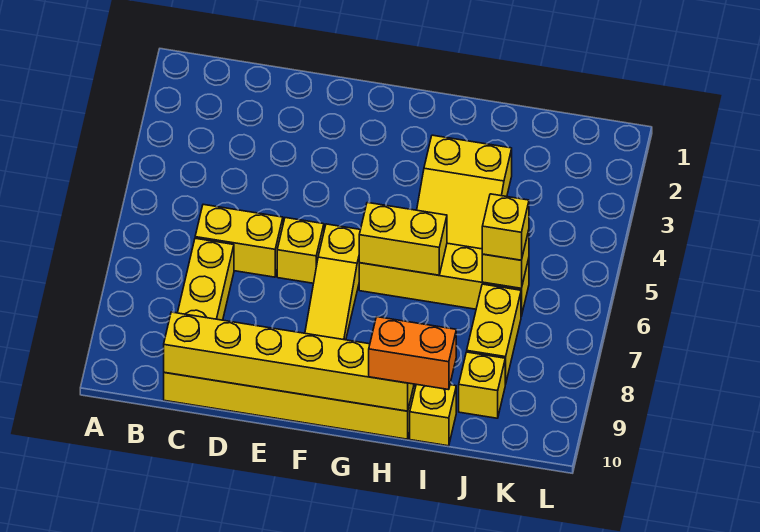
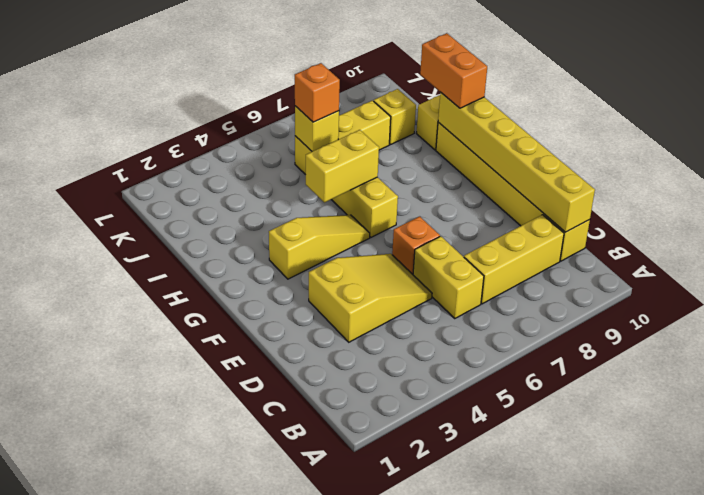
yellow brick E6 level 1 -> orange brick E6 level 1
yellow slope F6:F8 level 1 top 6 -> yellow slope G3:G5 level 1 top 3
yellow brick G6:H6 level 2 -> yellow brick H5:H6 level 2
yellow slope H3:I5 level 1 top 3 -> yellow slope D3:E5 level 1 top 3
yellow brick J6 level 3 -> orange brick J6 level 3

